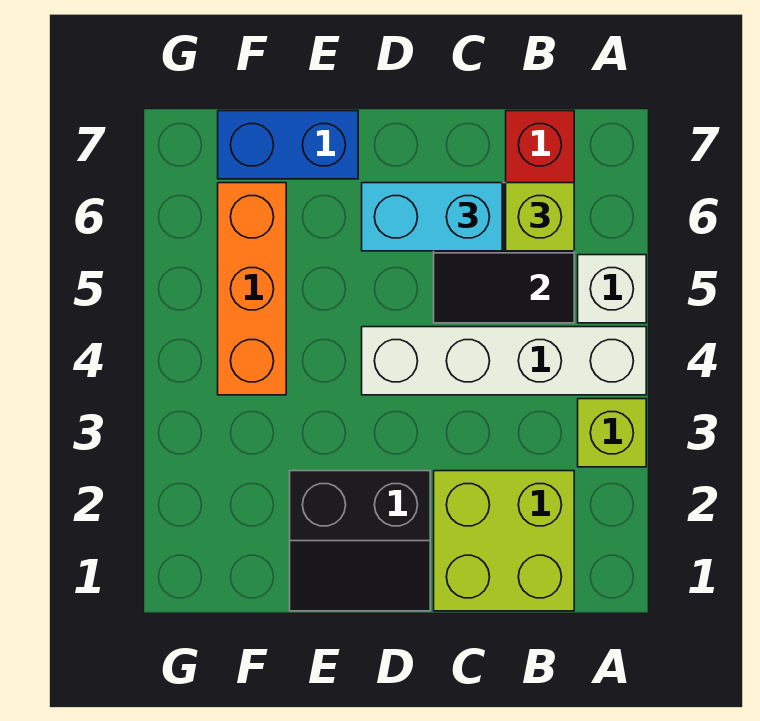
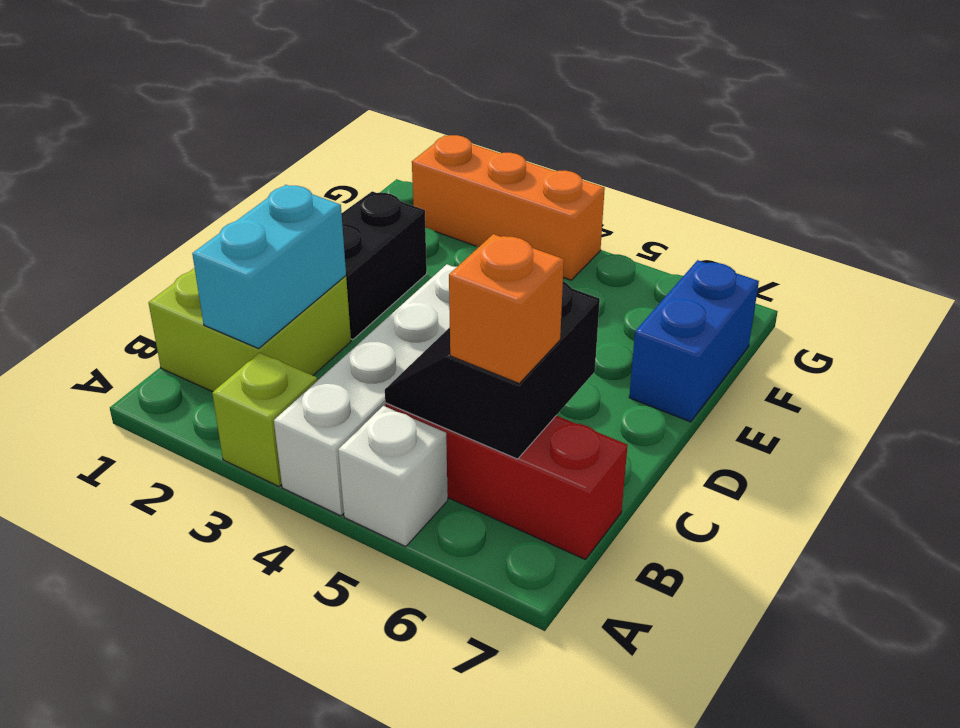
lime brick B6 level 3 -> orange brick B6 level 3
cyan brick C6:D6 level 3 -> cyan brick B2:C2 level 2
orange brick F4:F6 level 1 -> orange brick G2:G4 level 1

